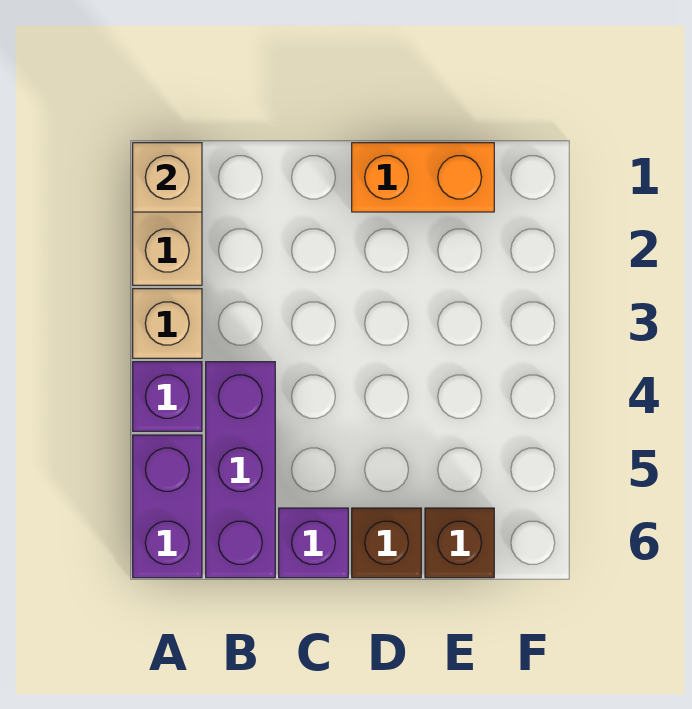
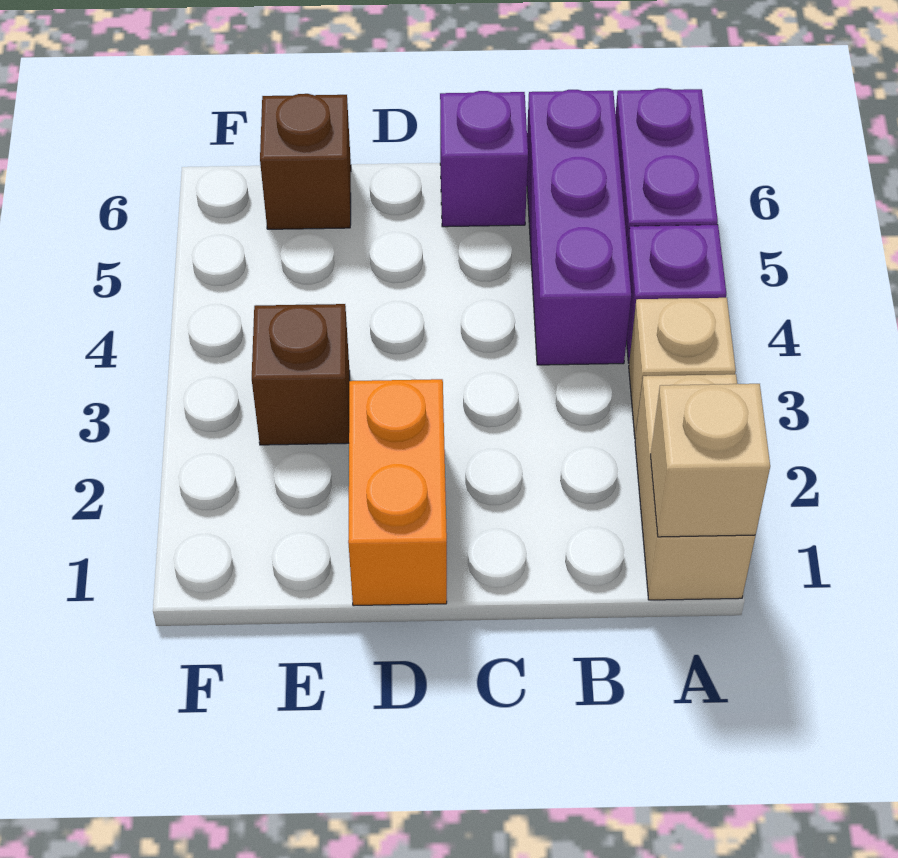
orange brick D1:E1 level 1 -> orange brick D1:D2 level 1
brown brick D6 level 1 -> brown brick E3 level 1

